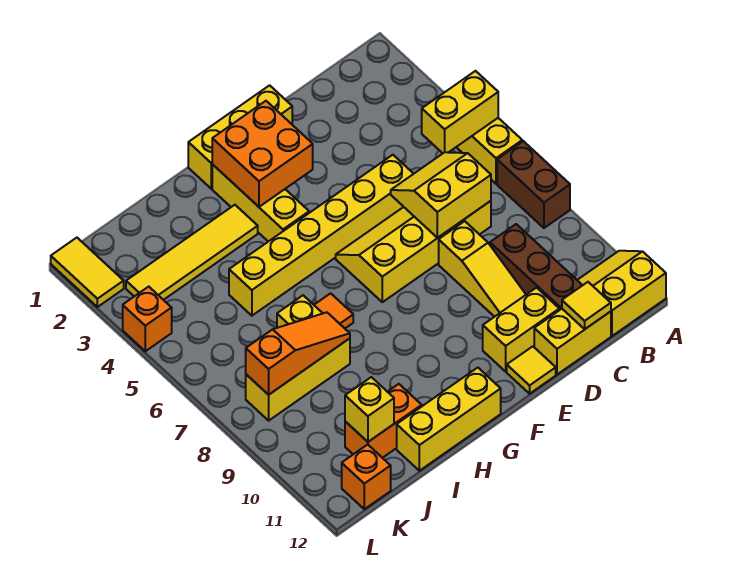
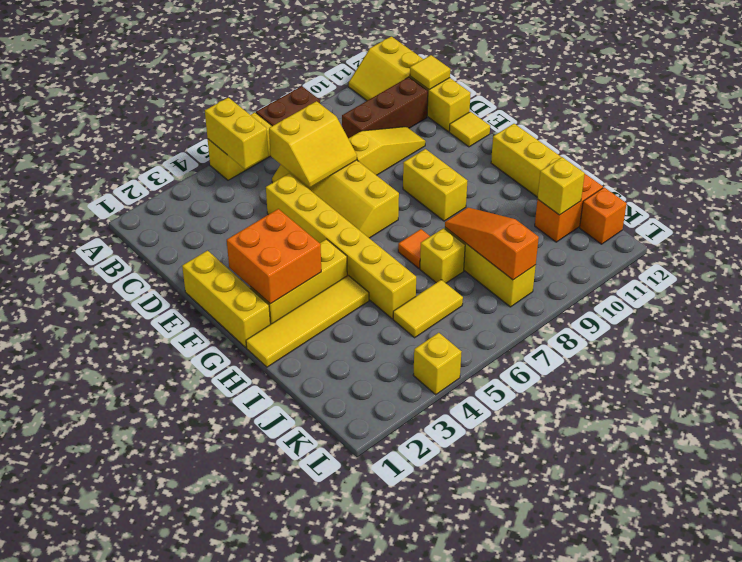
yellow slope C6:D7 level 2 top 7 -> yellow slope C6:D7 level 2 top C
yellow brick D11:E11 level 1 -> yellow brick F9:G9 level 1
yellow tile H3:K3 level 1 -> yellow tile H1:H4 level 1
orange brick I11:J11 level 1 -> orange brick J11:J12 level 1
yellow tile L1:L2 level 1 -> yellow tile J5:J6 level 1
orange brick L4 level 1 -> yellow brick L4 level 1

